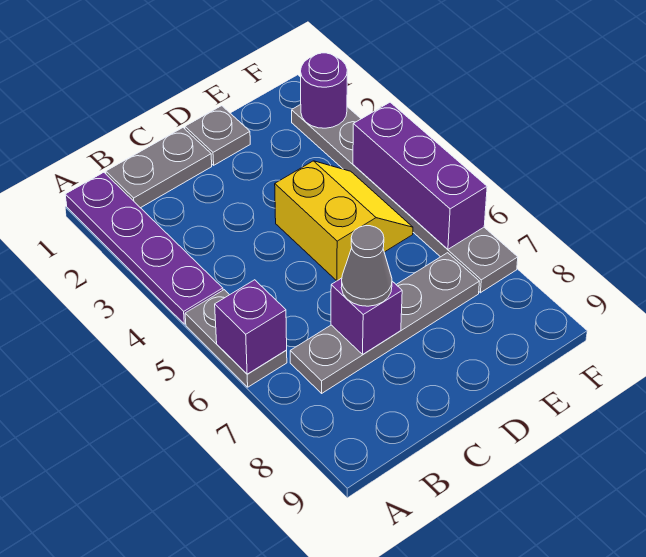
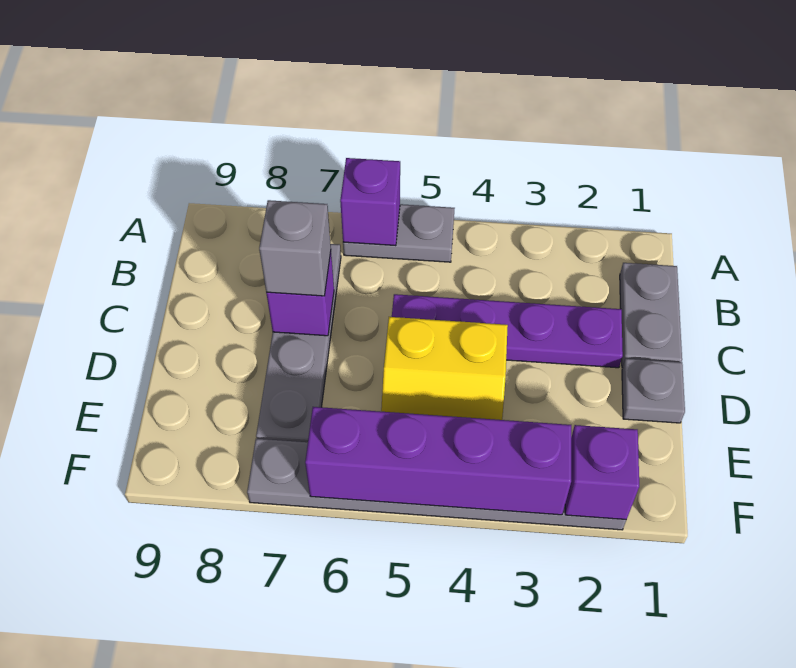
purple plate A1:A4 level 1 -> purple plate C2:C5 level 1
grey cone C7 level 3 -> grey brick C7 level 3
purple round brick F2 level 2 -> purple brick F2 level 2
purple brick F4:F6 level 2 -> purple brick F3:F6 level 2

